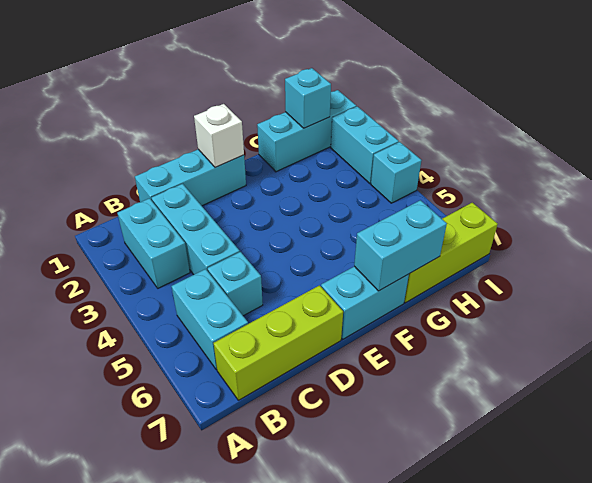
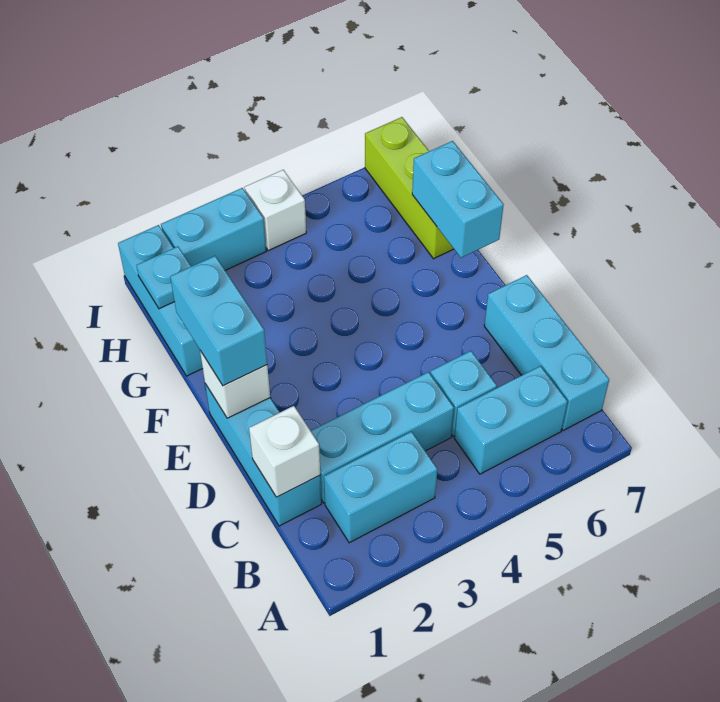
lime brick B7:D7 level 1 -> cyan brick B7:D7 level 1
none -> white brick C1 level 2
cyan brick E7:F7 level 1 -> cyan brick E1:F1 level 3
cyan brick H1 level 2 -> cyan plate H1 level 2
cyan brick I4 level 1 -> white brick I4 level 1

